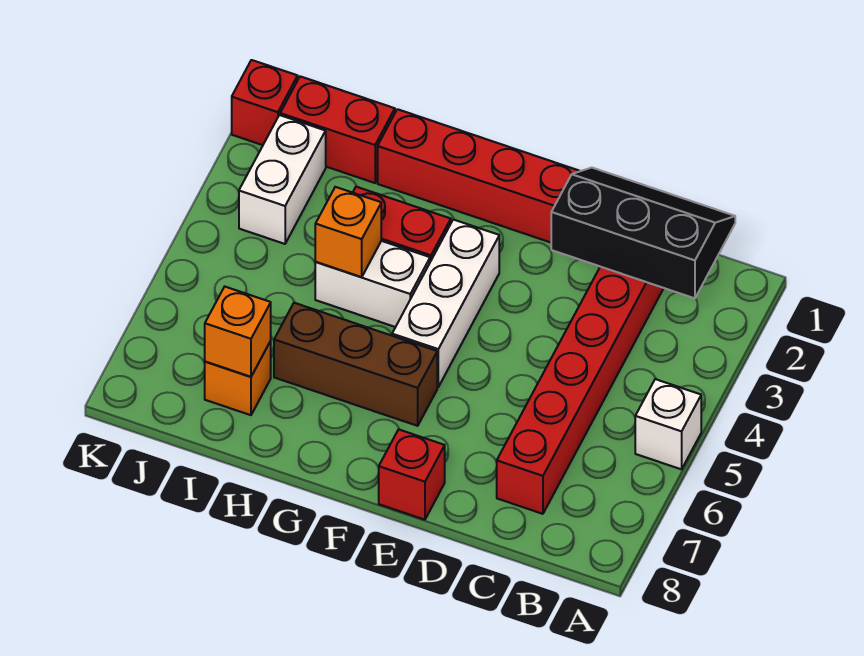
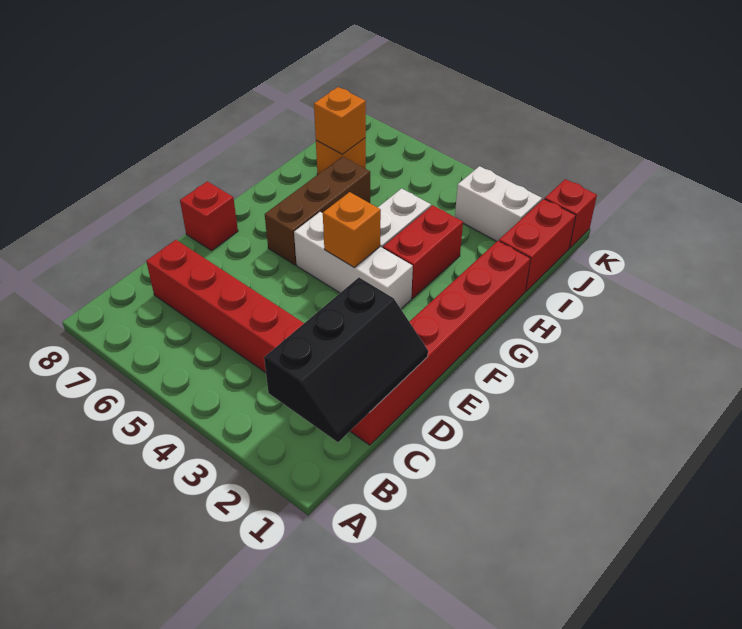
white brick A5 level 1 -> none
orange brick H4 level 2 -> orange brick F4 level 2

